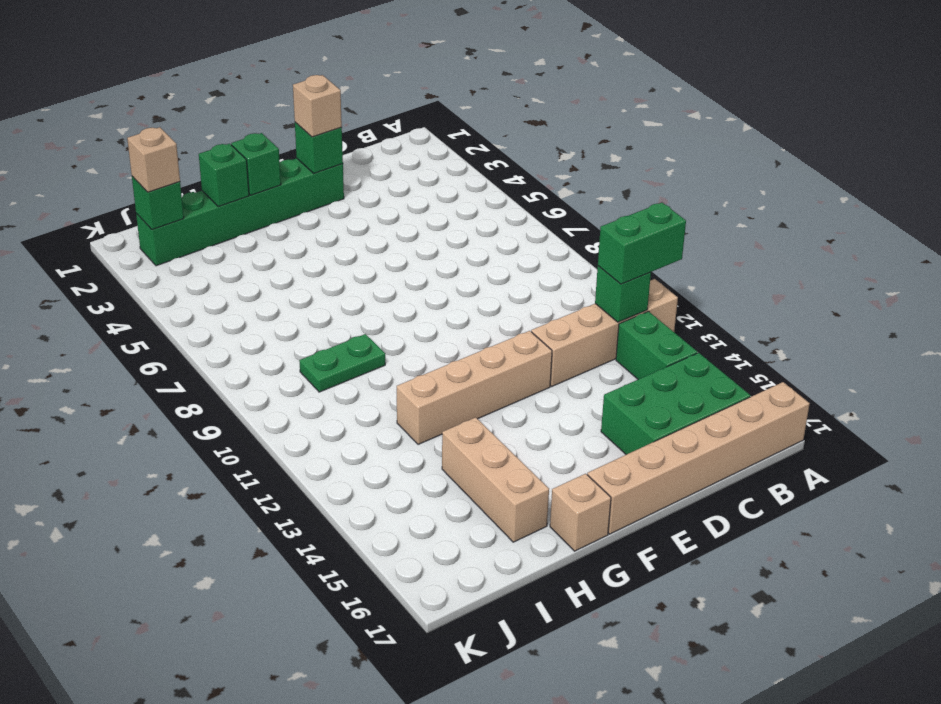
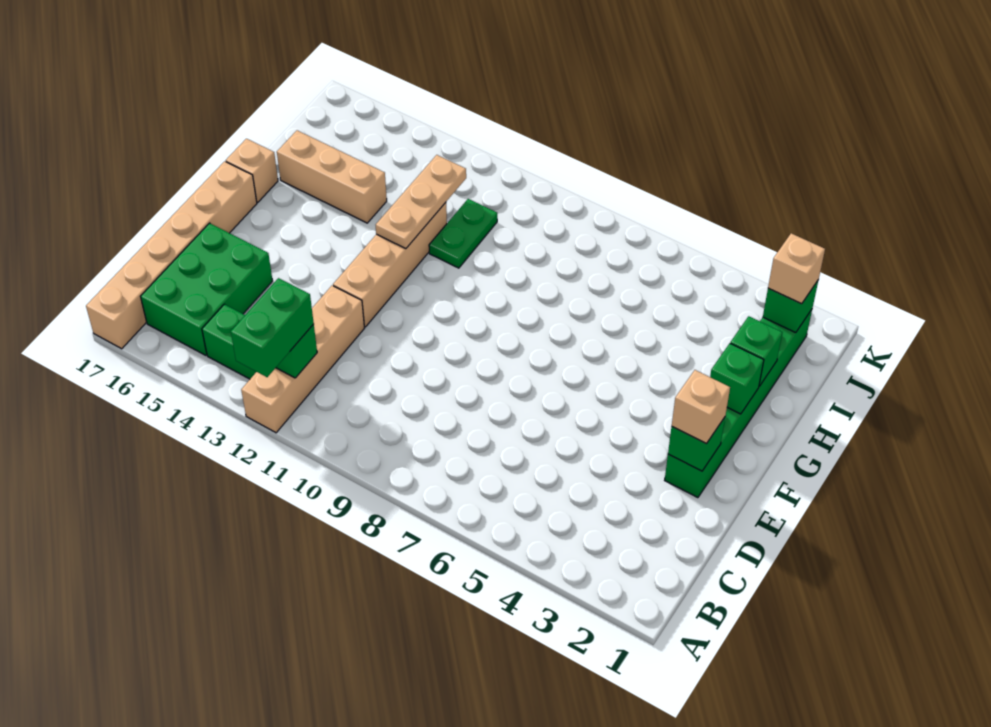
none -> tan plate G12:I12 level 2
green plate H9:I9 level 1 -> green plate H11:I11 level 1

